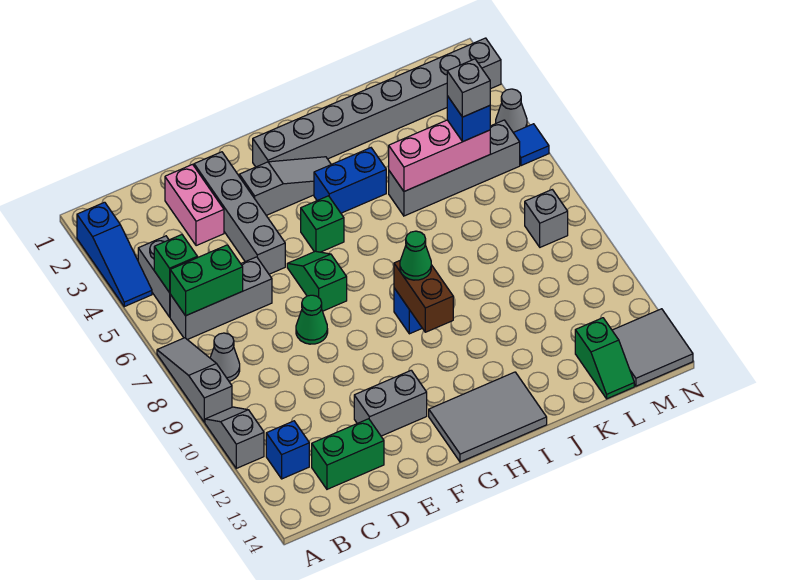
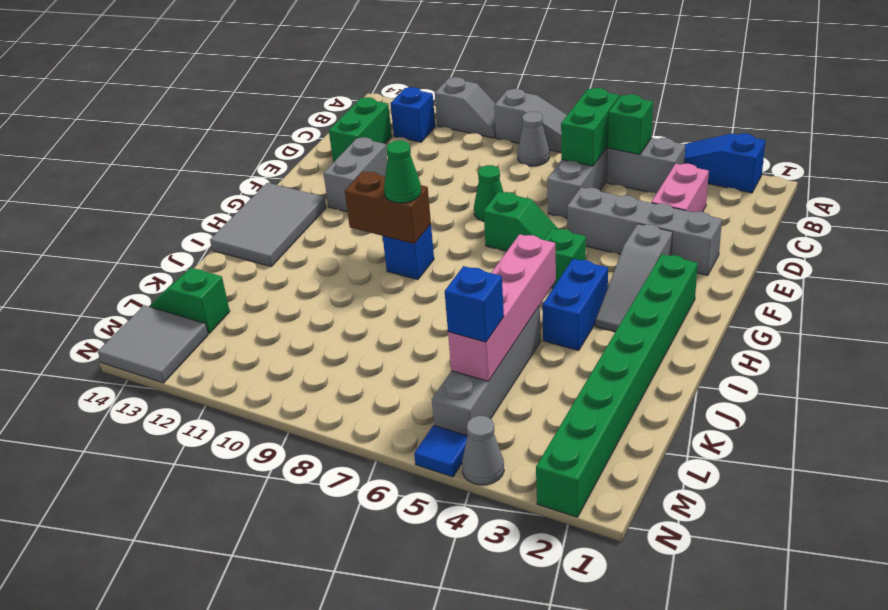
pink brick D2:D3 level 1 -> pink brick C3:D3 level 1
grey brick G2:N2 level 1 -> green brick G2:N2 level 1
pink brick J5:L5 level 2 -> pink brick I5:L5 level 2
grey brick L5 level 4 -> none
grey brick M8 level 1 -> none

